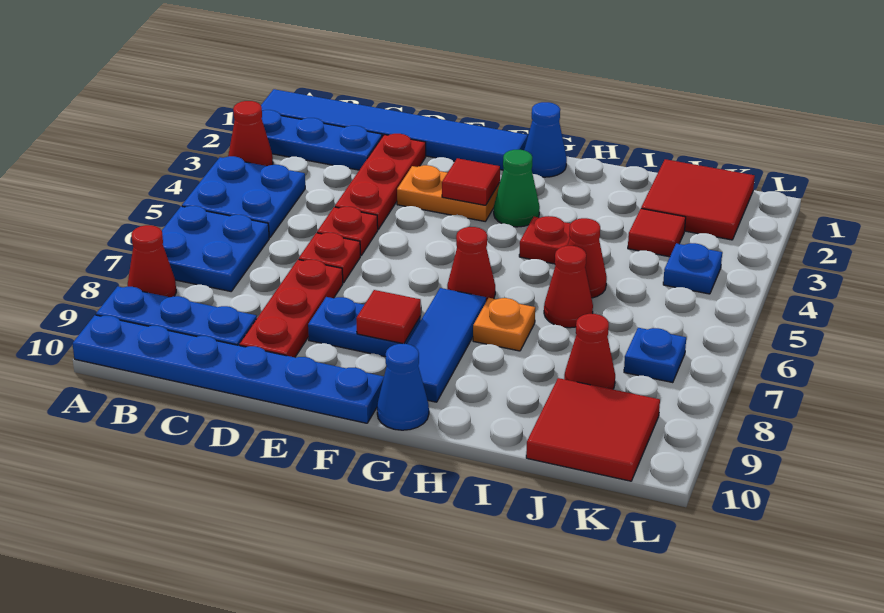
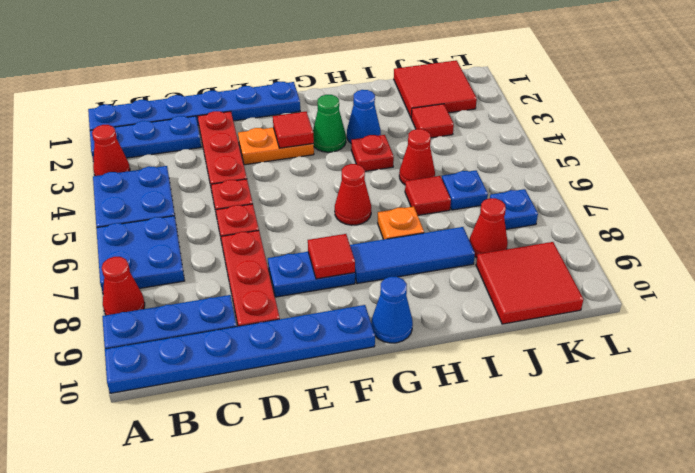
blue tile A1:F1 level 1 -> blue plate A1:F1 level 1
blue cone G1 level 1 -> blue cone H3 level 1
blue tile G7:G9 level 1 -> blue tile G8:I8 level 1
red cone I6 level 1 -> red tile I6 level 1
blue plate K4 level 1 -> blue plate J6 level 1

